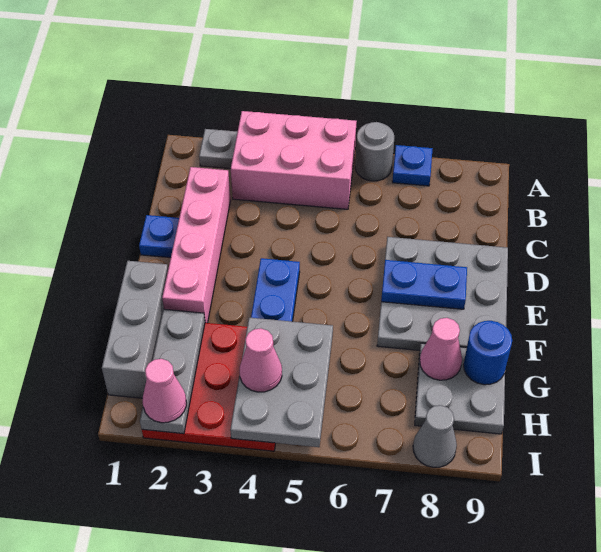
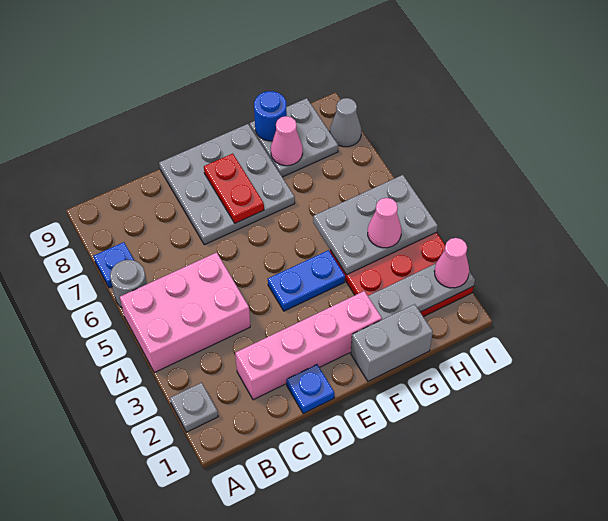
pink brick A3:B5 level 1 -> pink brick A4:C5 level 1
blue plate E7:E8 level 2 -> red plate E7:E8 level 2
grey brick F1:H1 level 1 -> grey brick F1:G1 level 1

